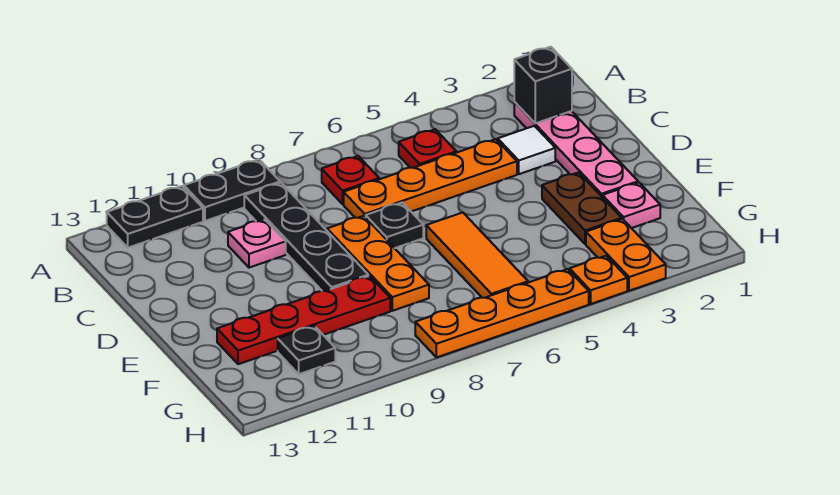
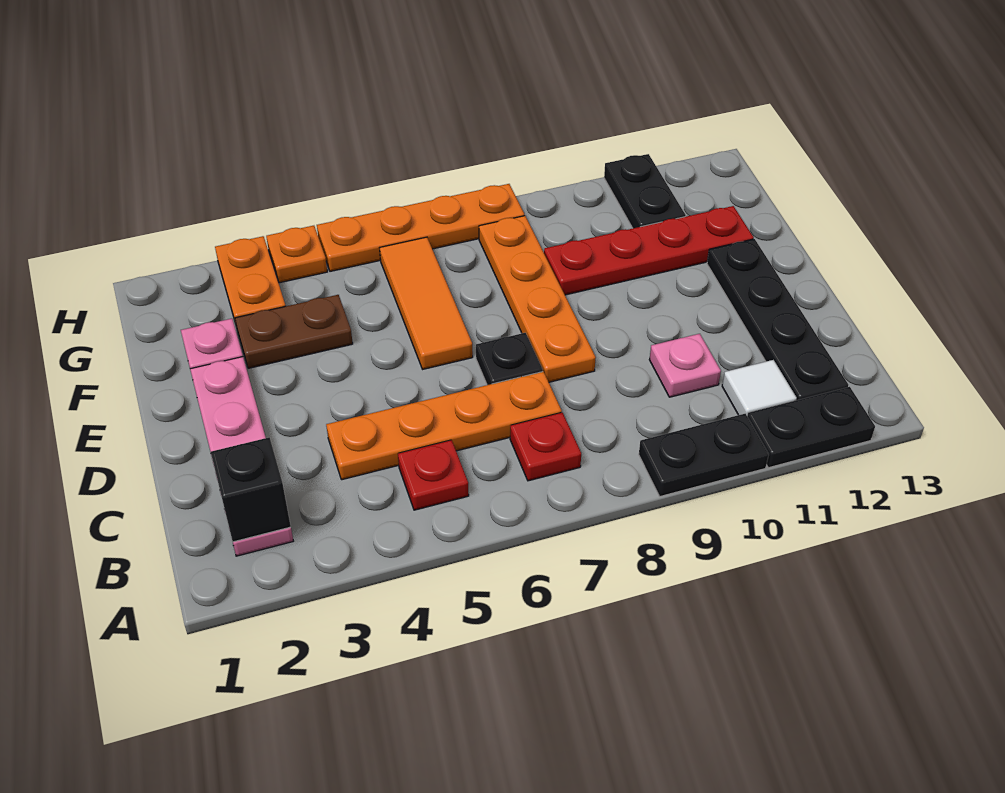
black plate B9:E9 level 1 -> black plate B12:E12 level 1
white tile C3 level 1 -> white tile B11 level 1
orange plate D8:F8 level 1 -> orange plate D8:G8 level 1
brown plate E3:F3 level 1 -> brown plate F3:F4 level 1
black plate G11 level 1 -> black plate G11:H11 level 1

